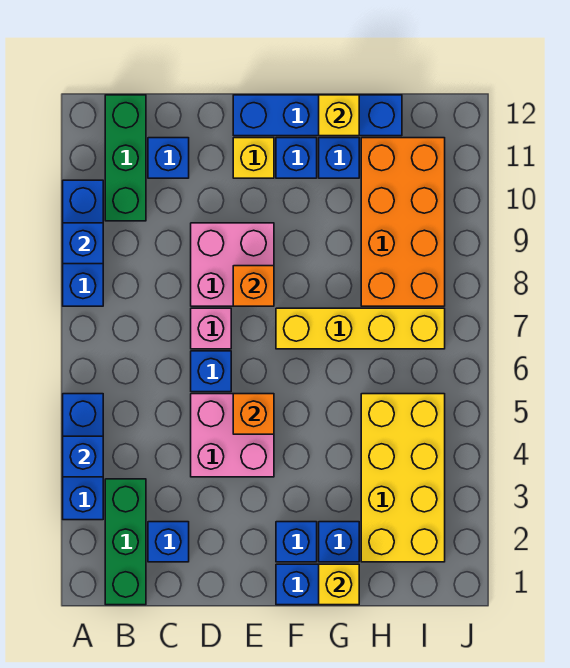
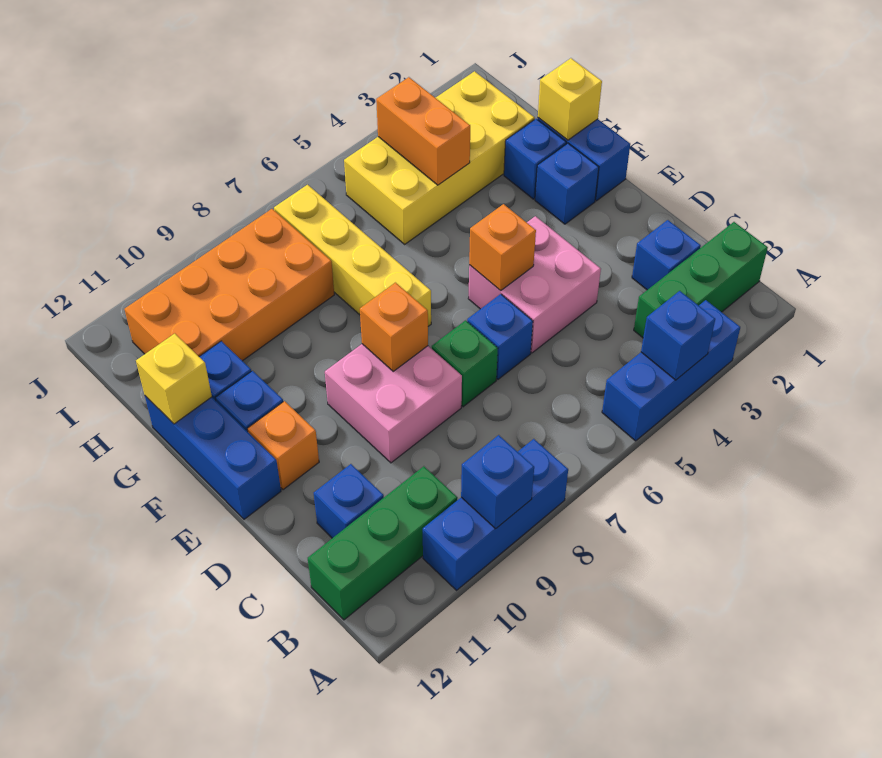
pink brick D7 level 1 -> green brick D7 level 1
yellow brick E11 level 1 -> orange brick E11 level 1
blue brick E12:H12 level 1 -> blue brick E12:G12 level 1
none -> orange brick H4:I4 level 2

